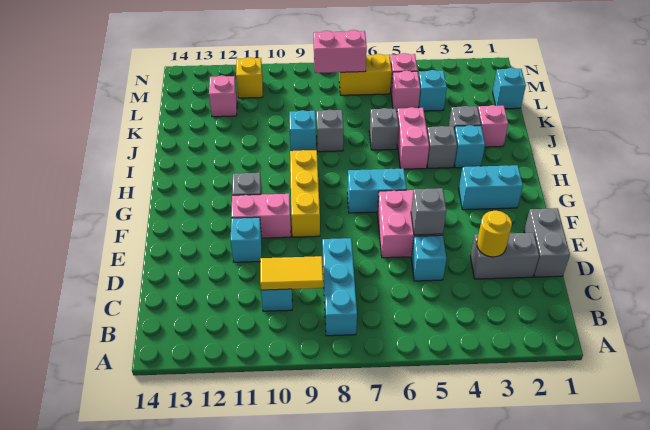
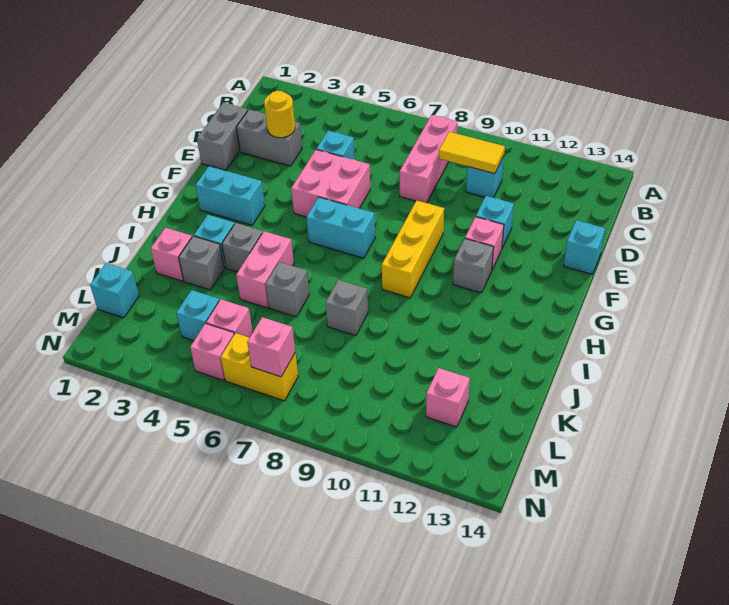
cyan brick B8:D8 level 1 -> pink brick B8:D8 level 1
grey brick E5 level 2 -> none
pink brick F10:F11 level 1 -> pink brick F11 level 1
cyan brick J9 level 1 -> cyan brick E14 level 1
pink brick M7:M8 level 2 -> pink brick M7 level 2
yellow brick M11 level 1 -> none

